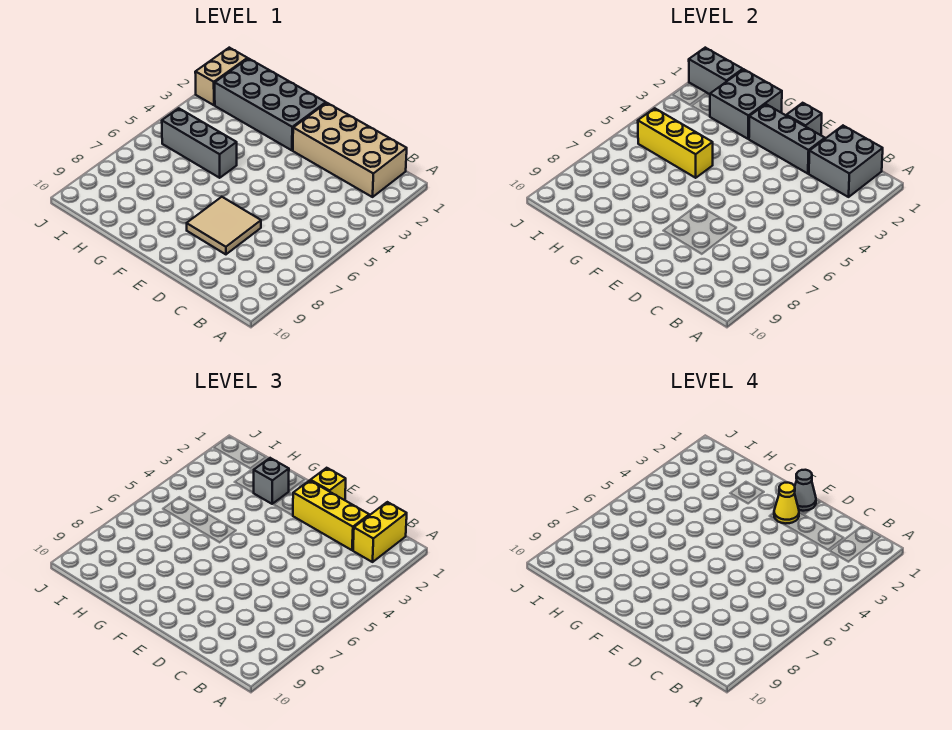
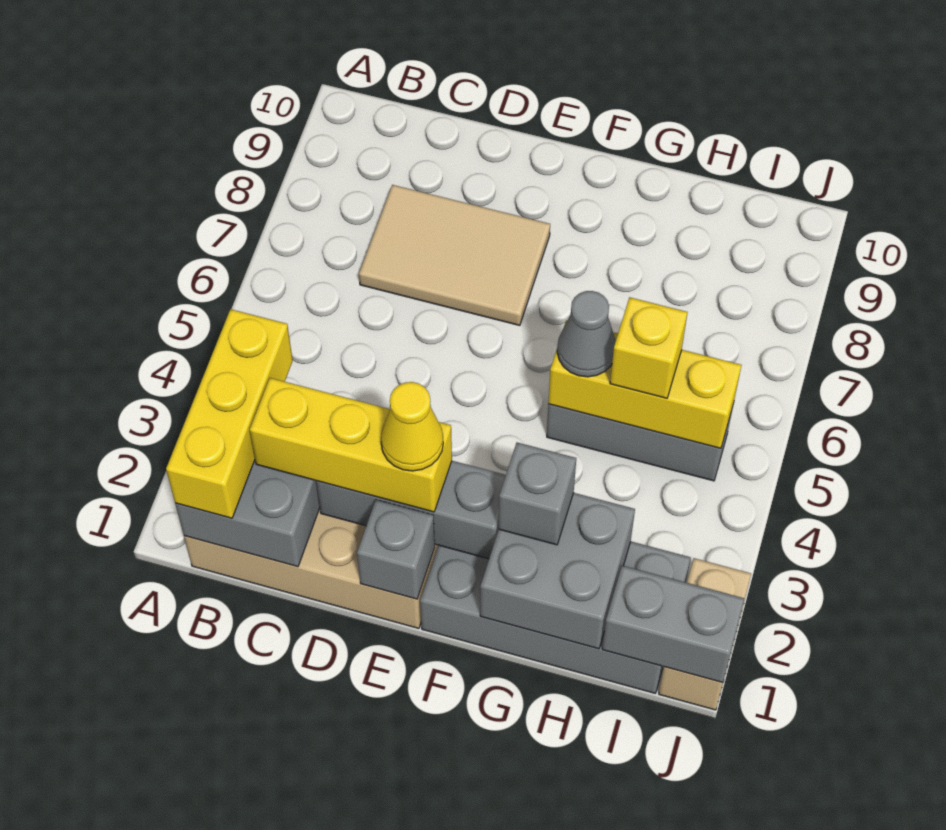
yellow brick B1:B2 level 3 -> yellow brick B1:B3 level 3
tan tile D7:E8 level 1 -> tan tile C7:E8 level 1
yellow brick E1 level 3 -> yellow brick H5 level 3
grey cone E1 level 4 -> grey cone G5 level 3

